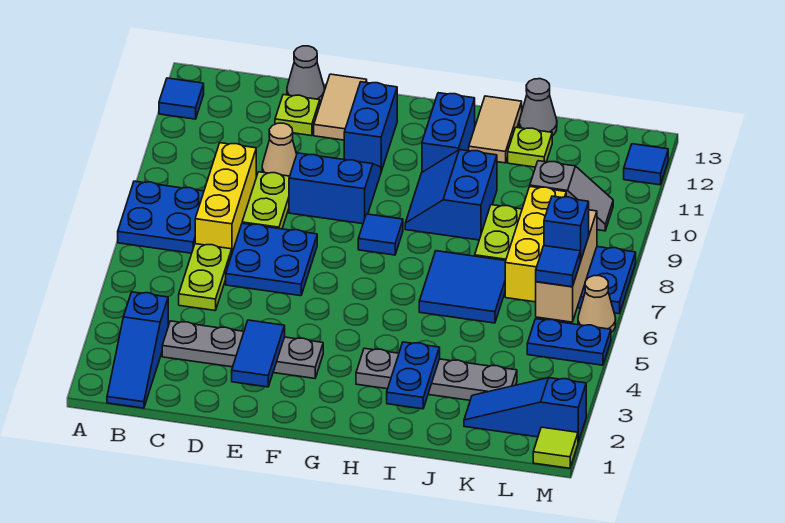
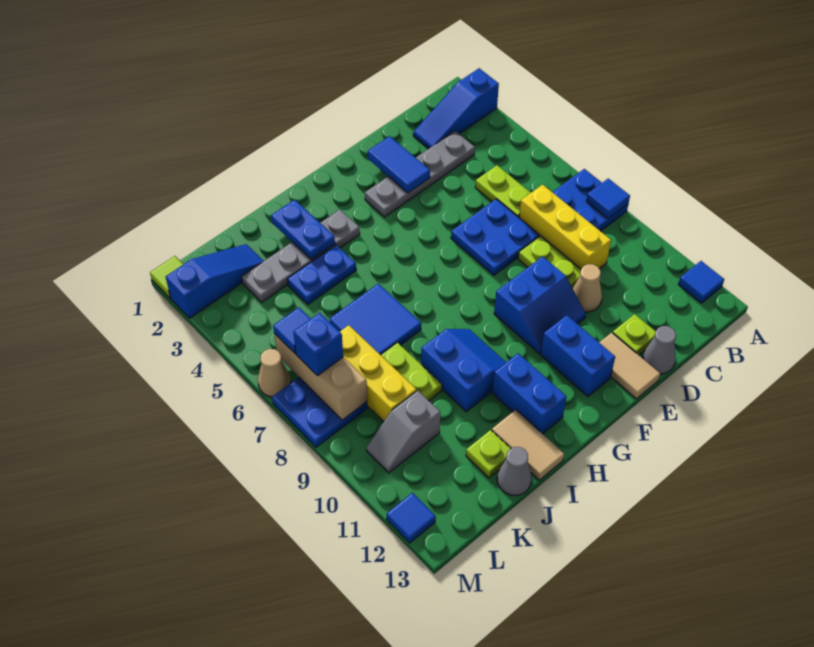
blue slope B1:B3 level 1 top 3 -> blue slope A2:C2 level 1 top A
blue tile G8 level 1 -> blue tile A8 level 2
blue plate L5:M5 level 1 -> blue plate I4:J4 level 1

